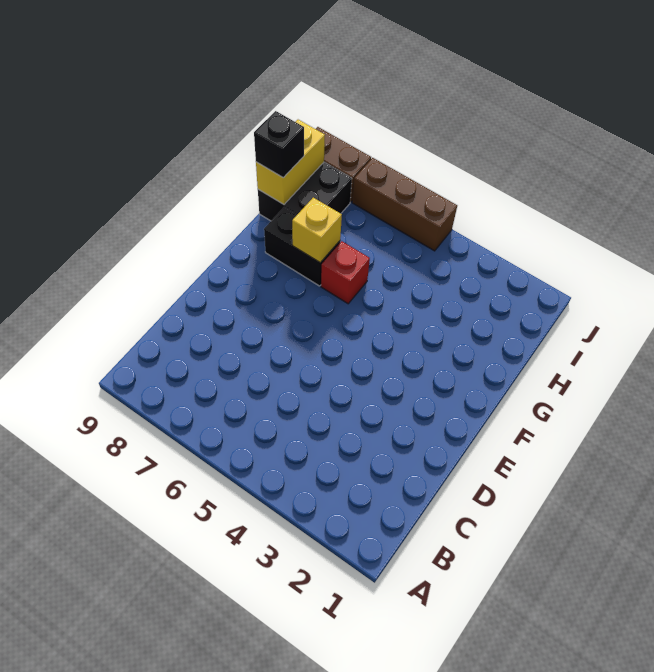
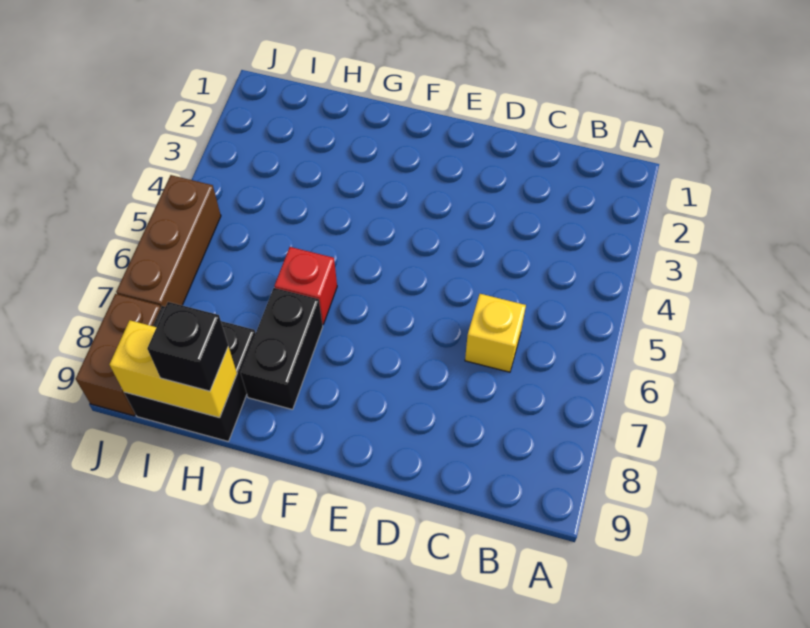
yellow brick G7 level 2 -> yellow brick C6 level 1

